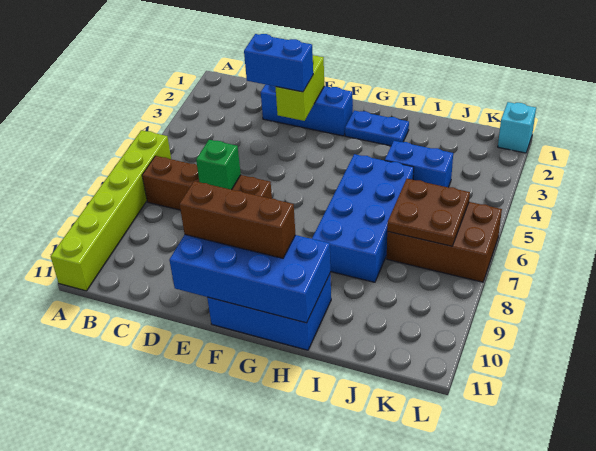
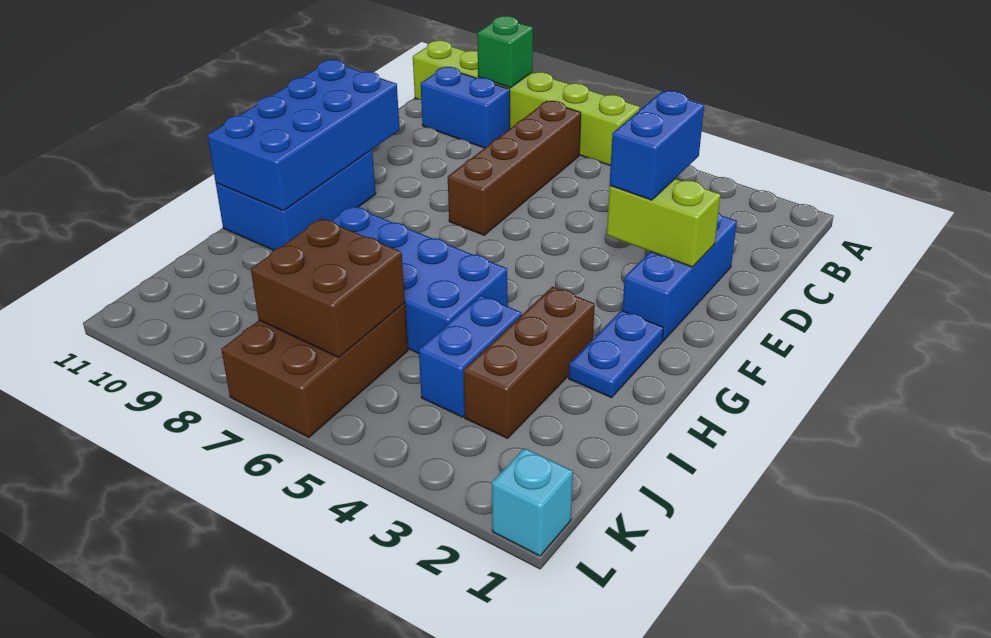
none -> blue brick B9:B10 level 1
green brick D7 level 2 -> green brick A9 level 2
brown brick E10:G10 level 3 -> brown brick H3:J3 level 1
brown plate J6:K7 level 2 -> brown brick J6:K7 level 2

